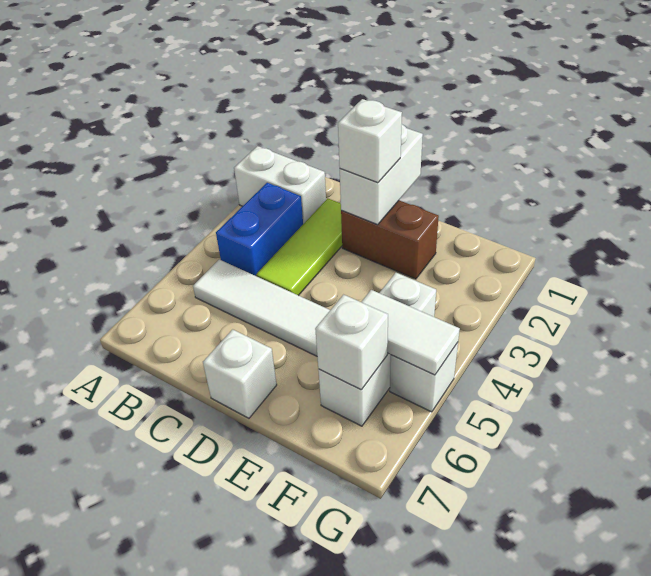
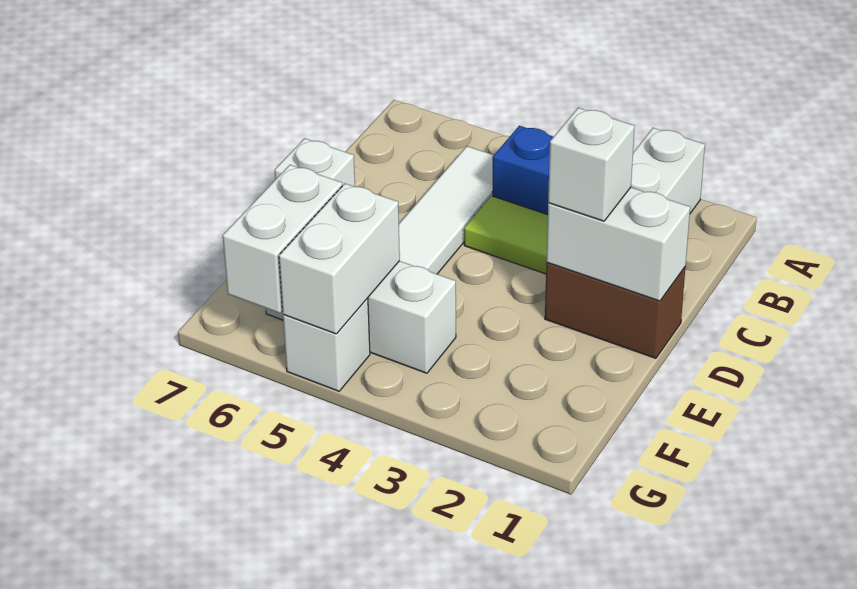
brown brick D2:E2 level 1 -> brown brick D1:D2 level 1
white tile F5:G5 level 2 -> white brick F5:G5 level 2
white brick F6 level 2 -> white brick F6:G6 level 2

